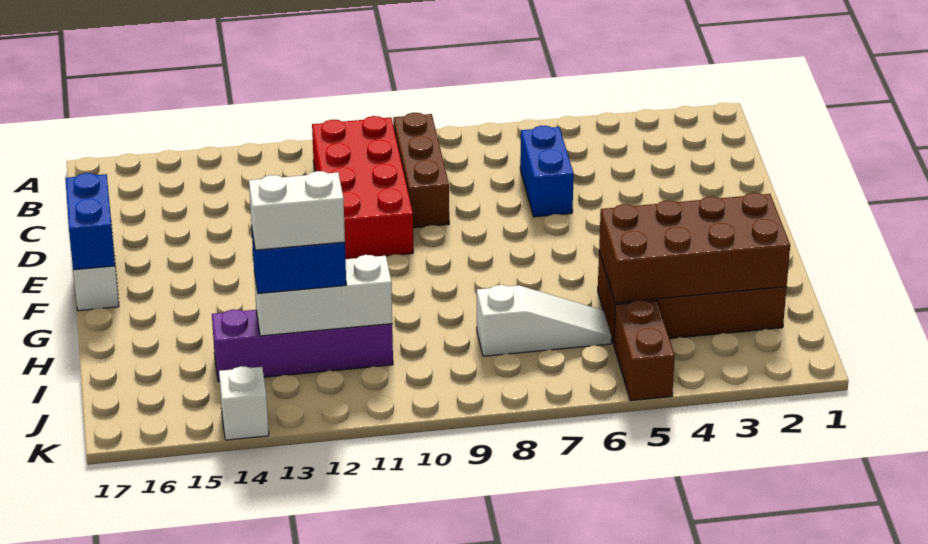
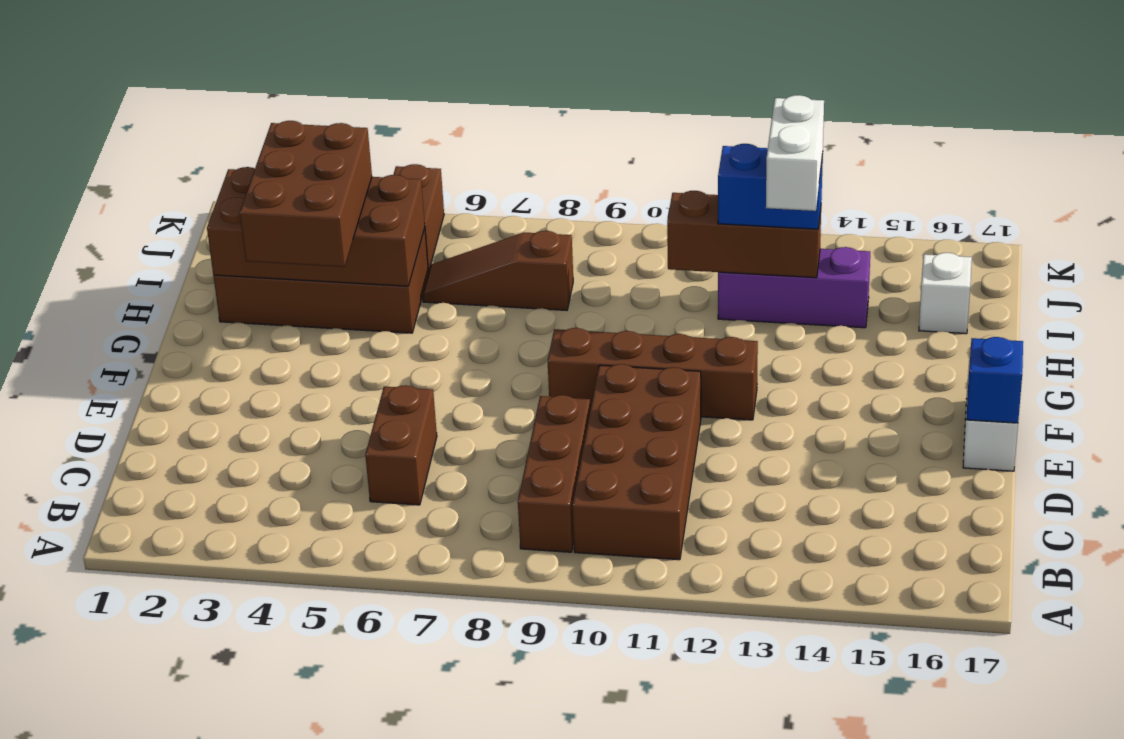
red brick B10:E11 level 1 -> brown brick B10:E11 level 1
blue brick C6:D6 level 1 -> brown brick C6:D6 level 1
blue brick E17:F17 level 2 -> blue brick E17 level 2
none -> brown brick F9:F12 level 1
none -> brown brick G3:I4 level 3
white slope I6:I8 level 1 top 8 -> brown slope I6:I8 level 1 top 8
purple brick I11:I14 level 1 -> purple brick I12:I14 level 1
white brick I11:I13 level 2 -> brown brick I11:I13 level 2
white brick I12:I13 level 4 -> white brick H13:I13 level 4
white brick K14 level 1 -> white brick I16 level 1

